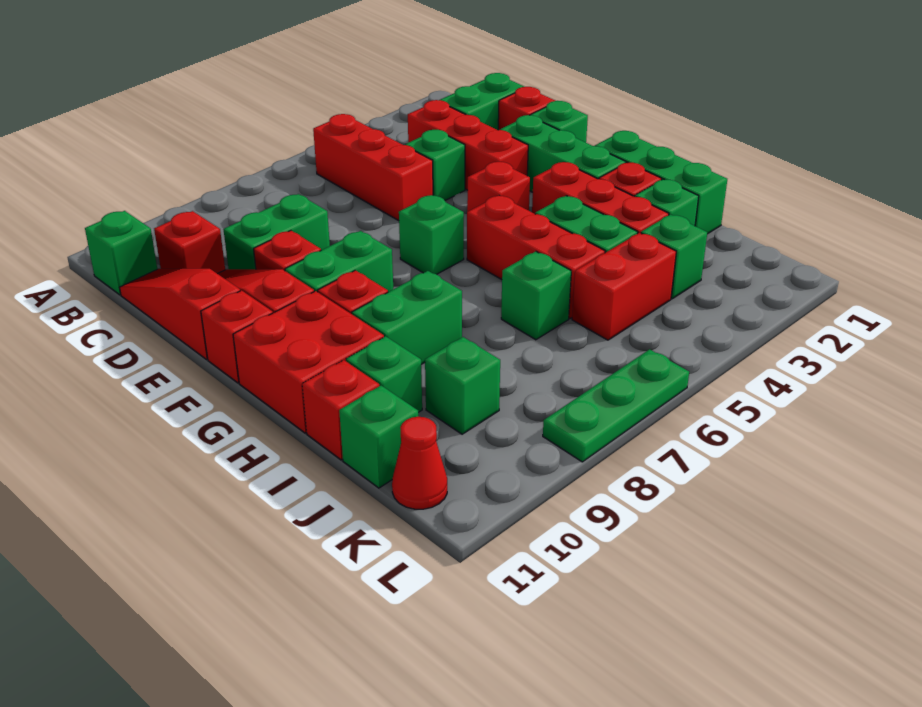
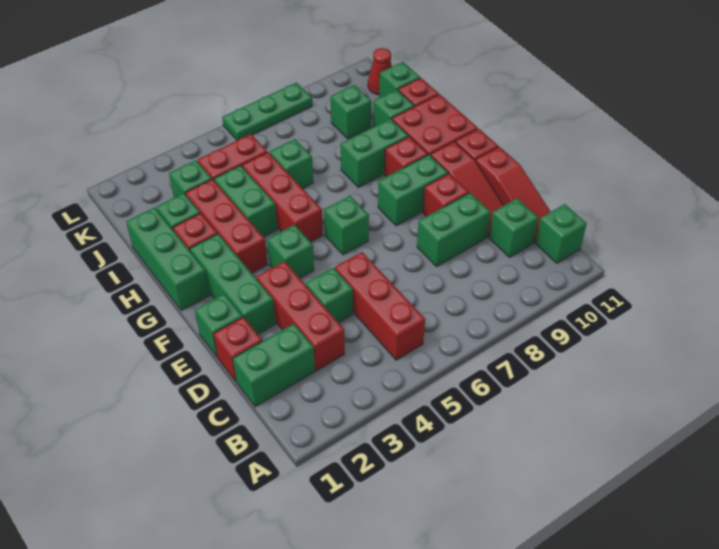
red brick C10 level 1 -> green brick C10 level 1
red brick F4 level 1 -> green brick F4 level 1

